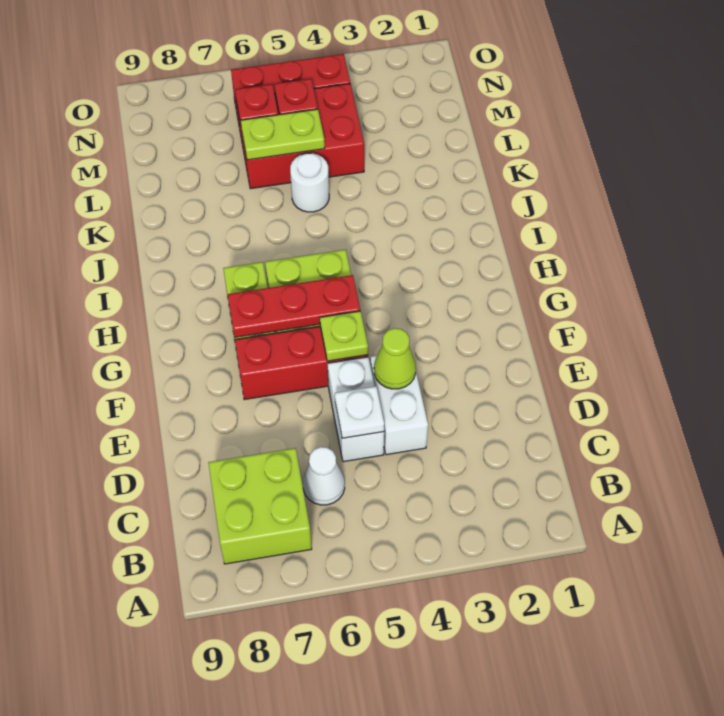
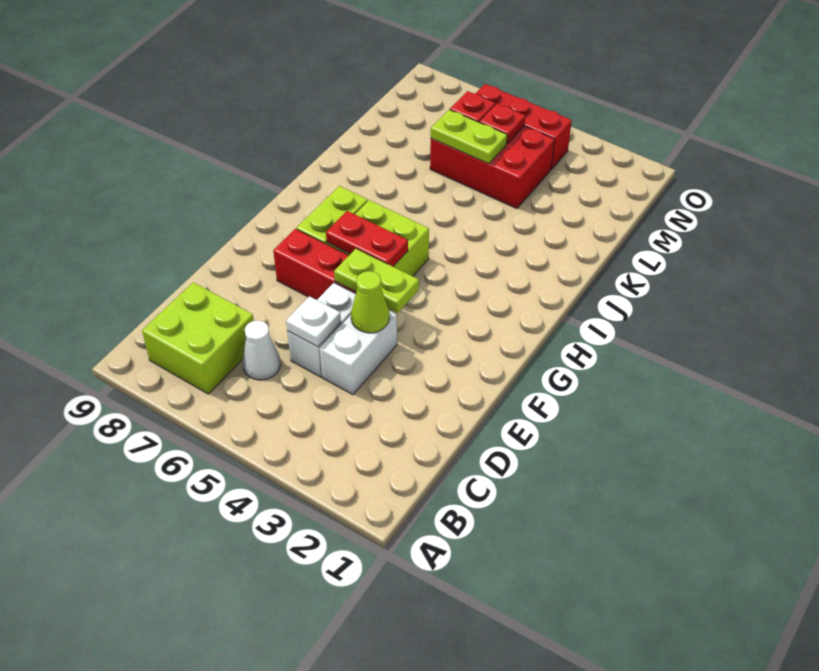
lime plate F5 level 2 -> lime plate F4:F5 level 2
red plate G5:G7 level 2 -> red plate G5:G6 level 2
white round brick K5 level 1 -> none

